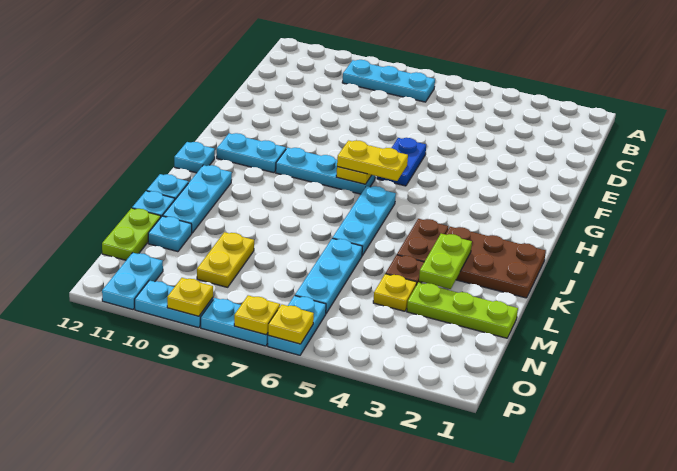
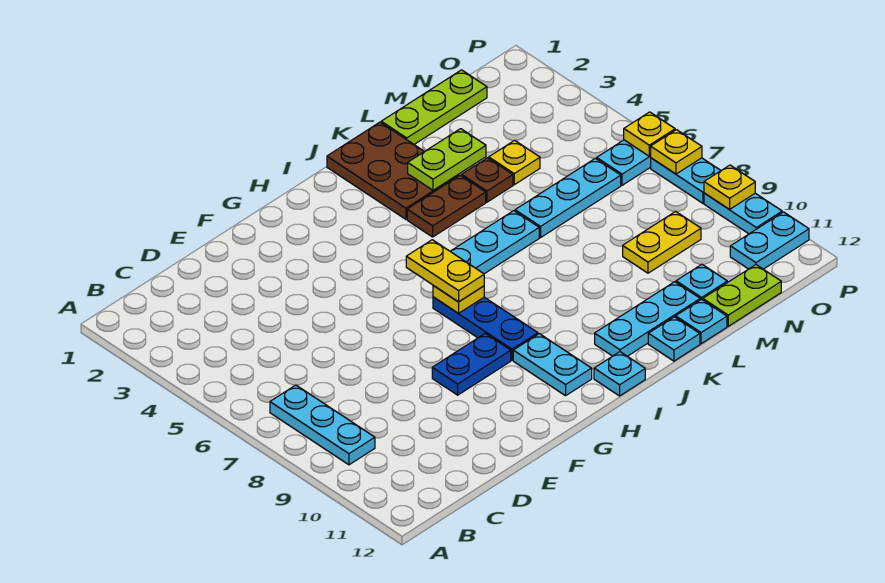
blue plate F6:G6 level 1 -> blue plate F9:G9 level 1
cyan plate H7:H9 level 1 -> blue plate H7:H9 level 1
lime plate M1:M3 level 1 -> lime plate L1:N1 level 1

